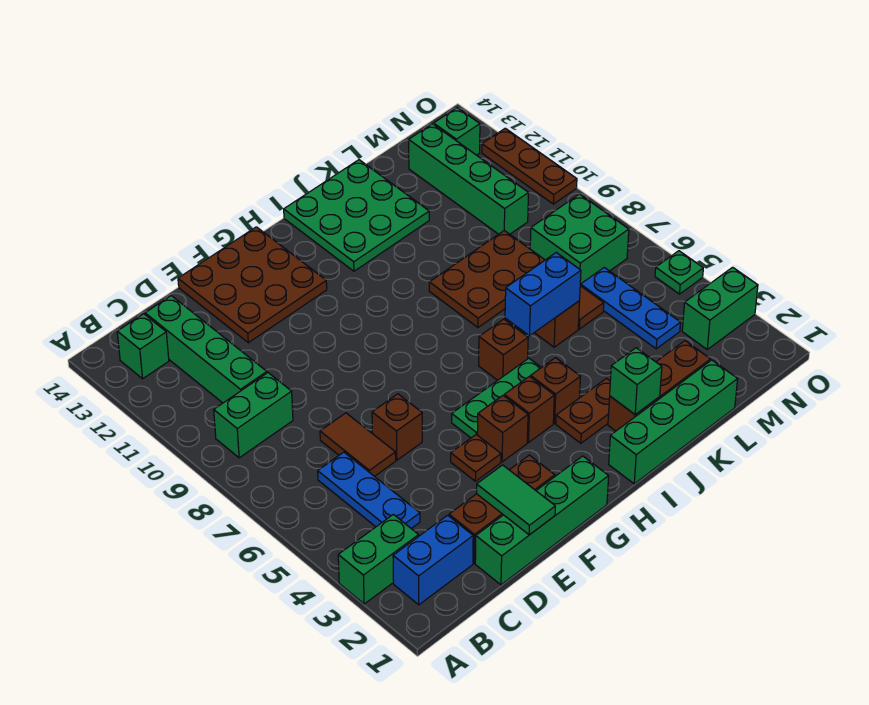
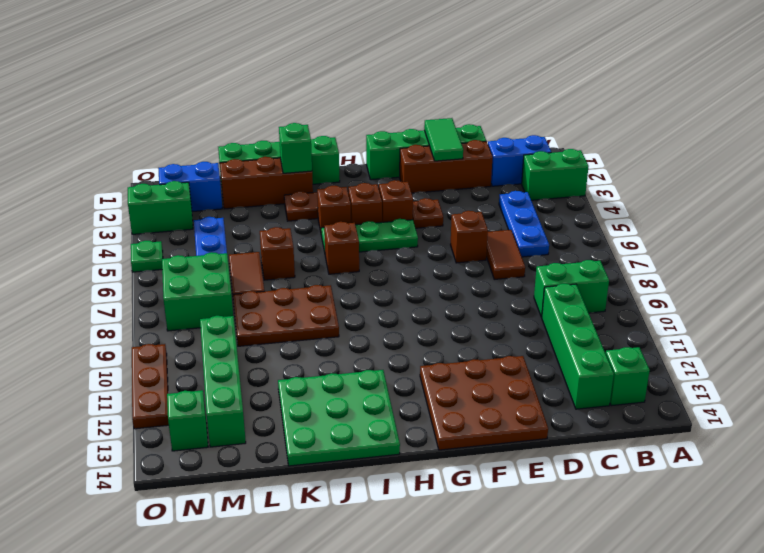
blue brick J6:K6 level 2 -> blue brick M2:N2 level 1

